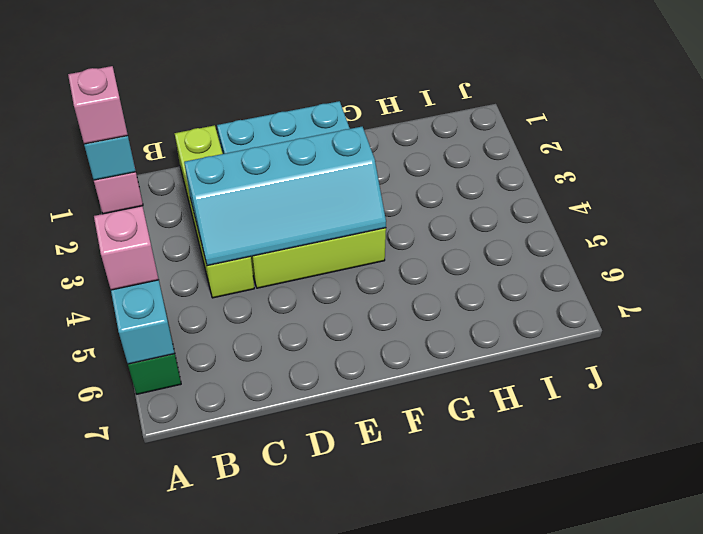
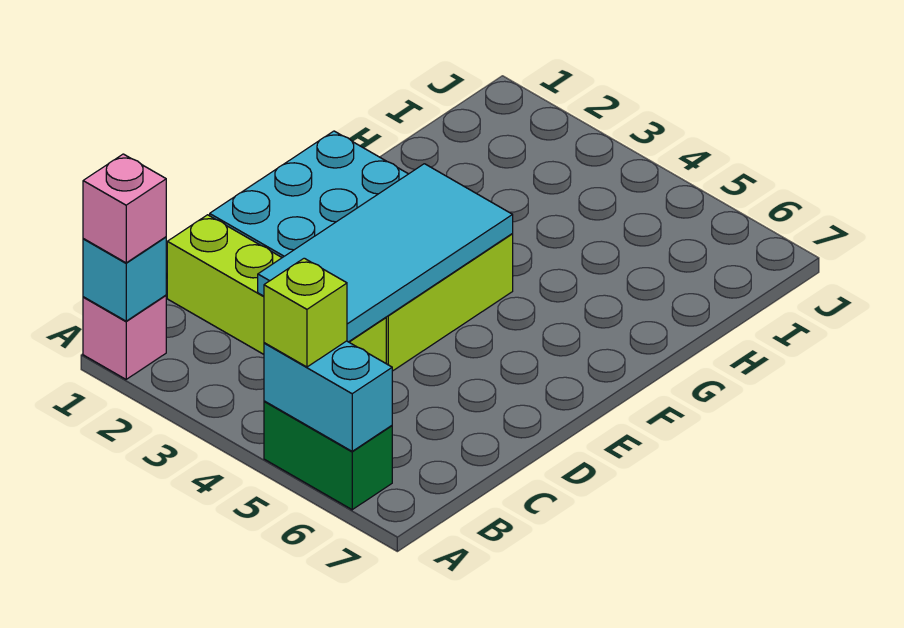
pink brick A5 level 3 -> lime brick A5 level 3
cyan slope C3:F4 level 2 top 3 -> cyan tile C3:F4 level 2

